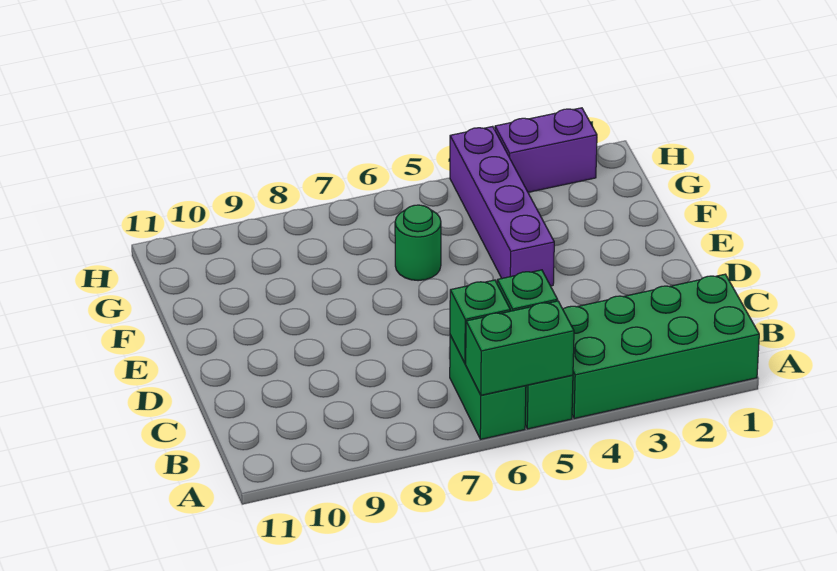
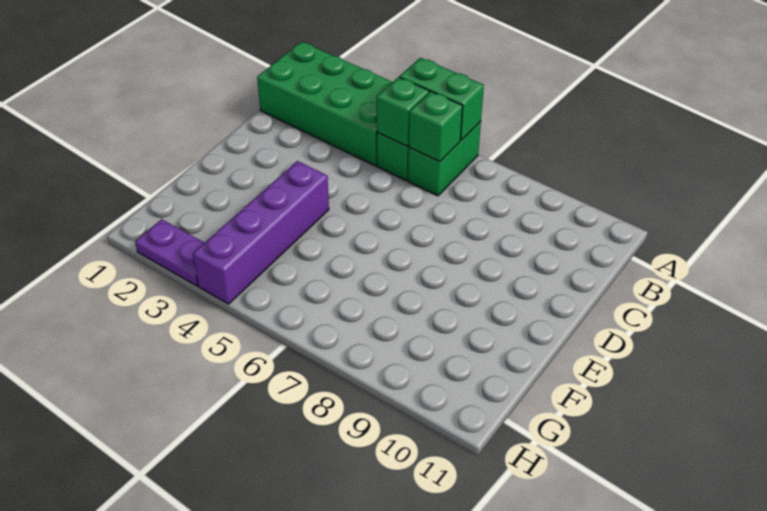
green round brick F6 level 1 -> none
purple brick H2:H3 level 1 -> purple plate H2:H3 level 1

